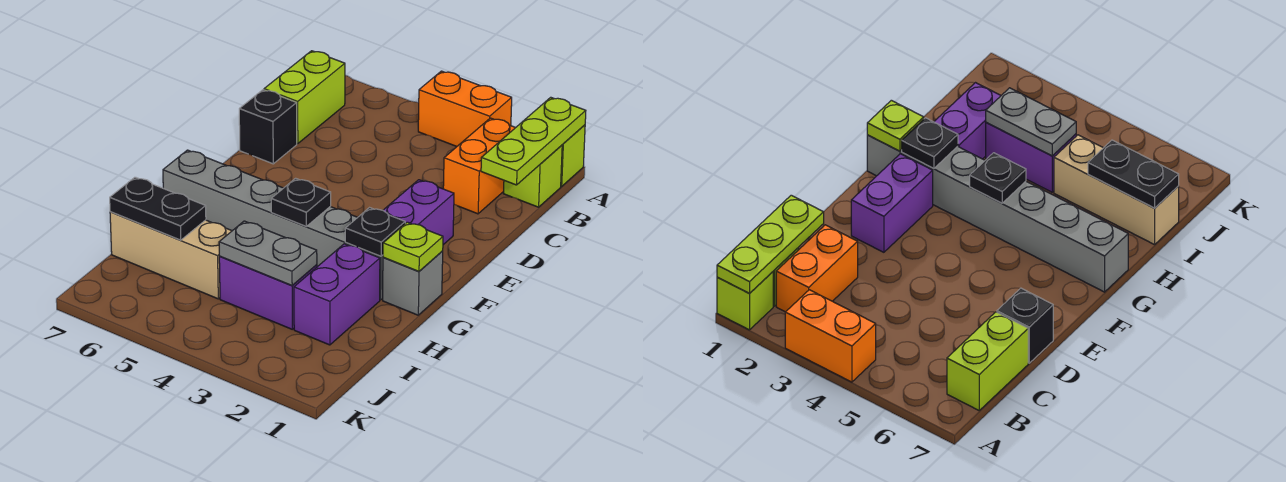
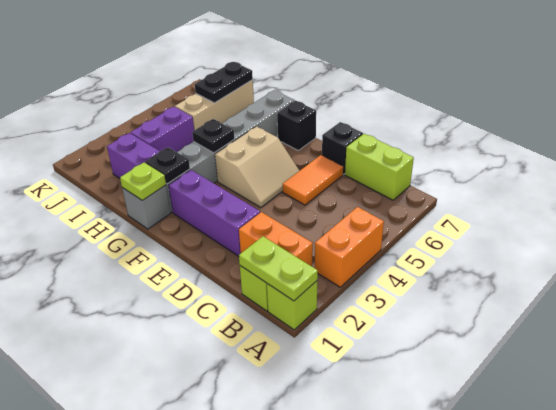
lime plate A1:C1 level 2 -> lime plate A1:B1 level 2
none -> orange tile D5:D6 level 1
purple brick E2:F2 level 1 -> purple brick D2:F2 level 1
none -> tan slope E4:F5 level 1 top F
none -> black brick F7 level 1
grey plate I3:I4 level 2 -> none

